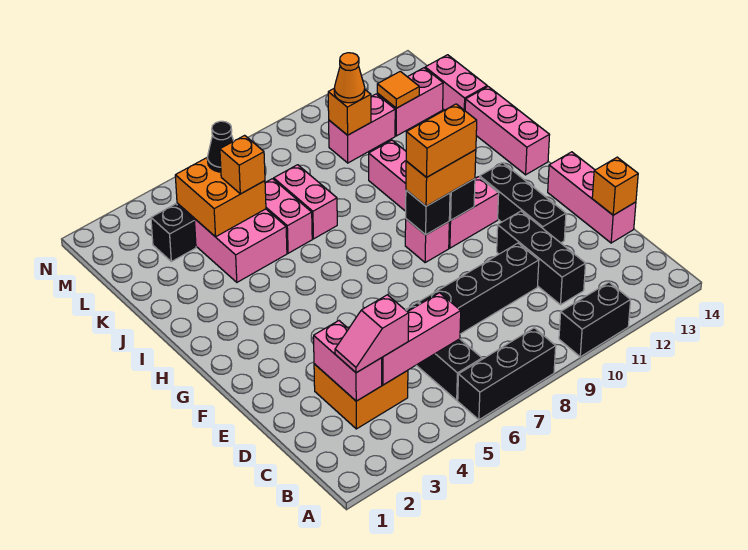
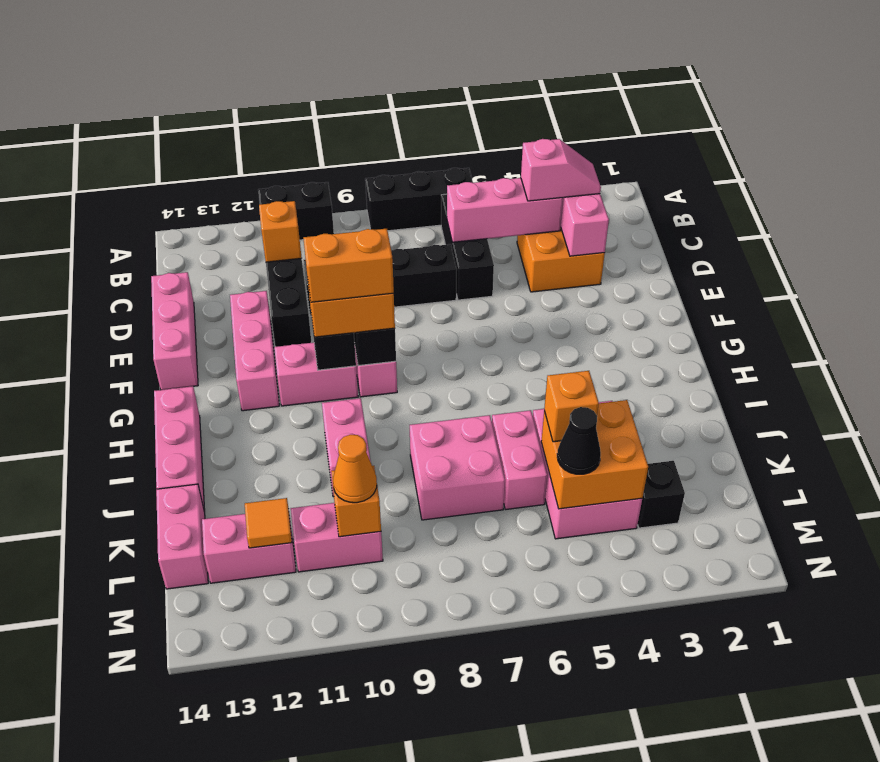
orange brick D14 level 2 -> orange brick C11 level 2
black brick E12:G12 level 1 -> pink brick E12:G12 level 1
pink brick J7:K7 level 1 -> pink brick J7:K8 level 1

